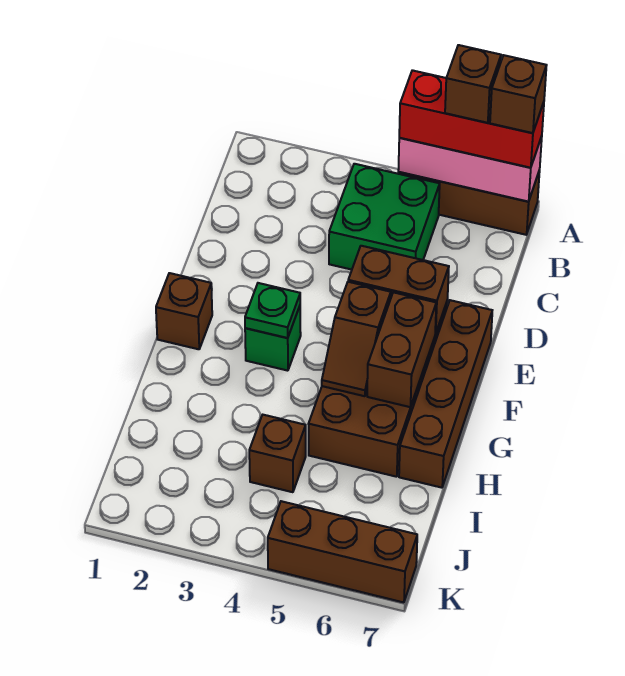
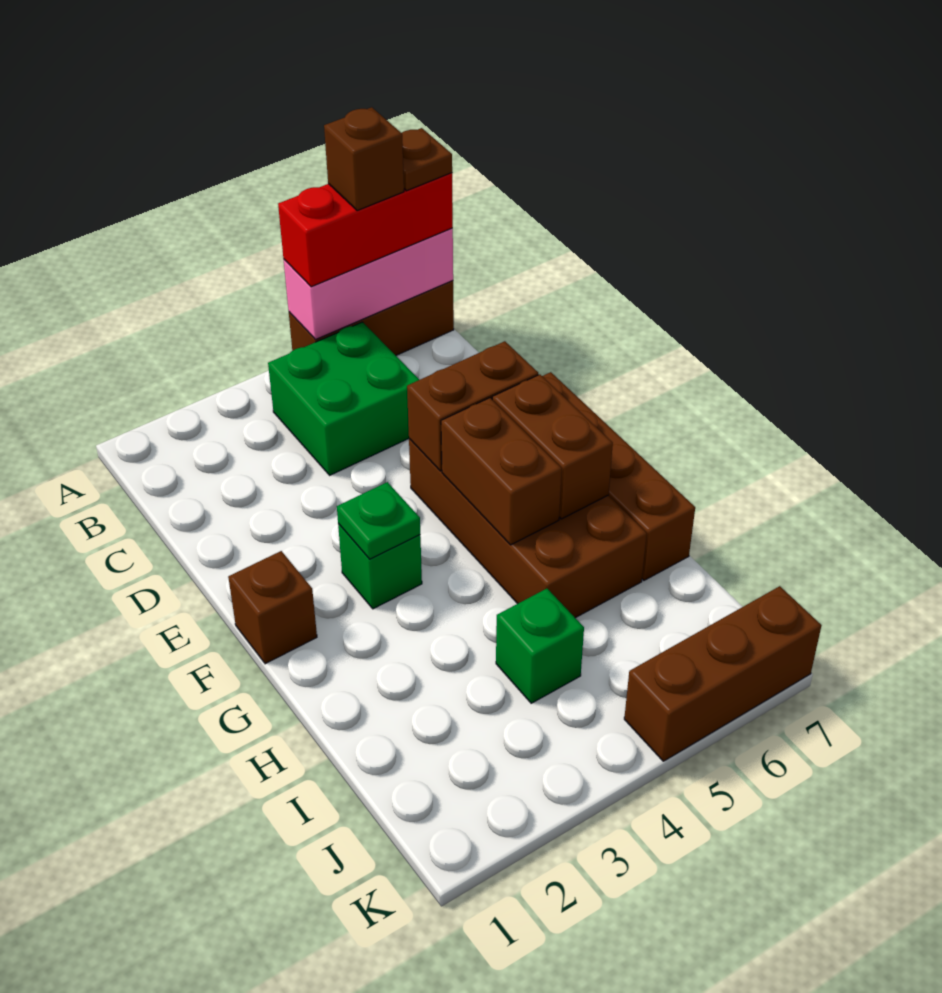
brown brick A7 level 4 -> brown plate A7 level 4
brown slope F5:G5 level 2 top F -> brown brick F5:G5 level 2
brown brick I4 level 1 -> green brick I4 level 1

